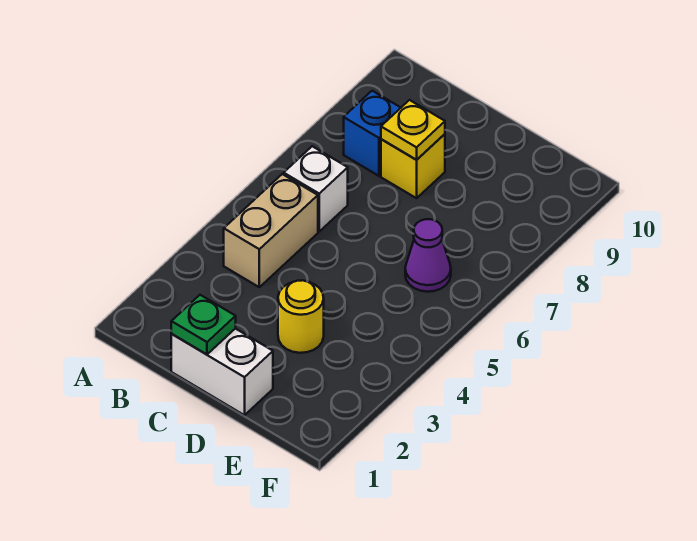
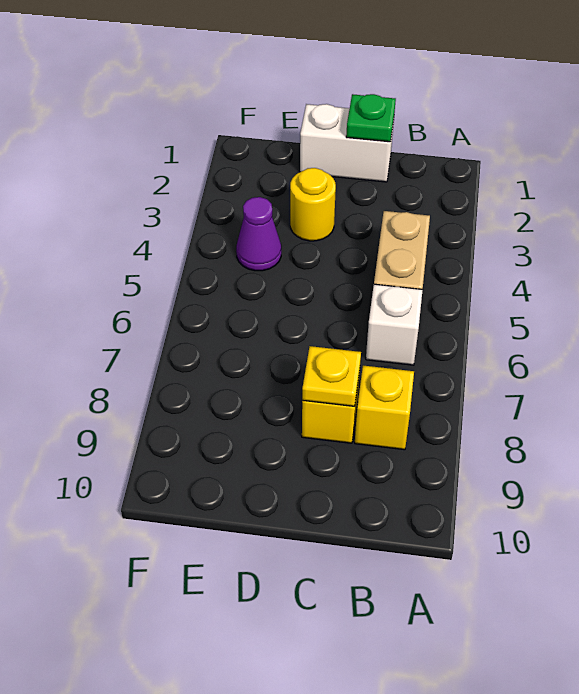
blue brick B8 level 1 -> yellow brick B8 level 1
purple cone E6 level 1 -> purple cone E4 level 1

